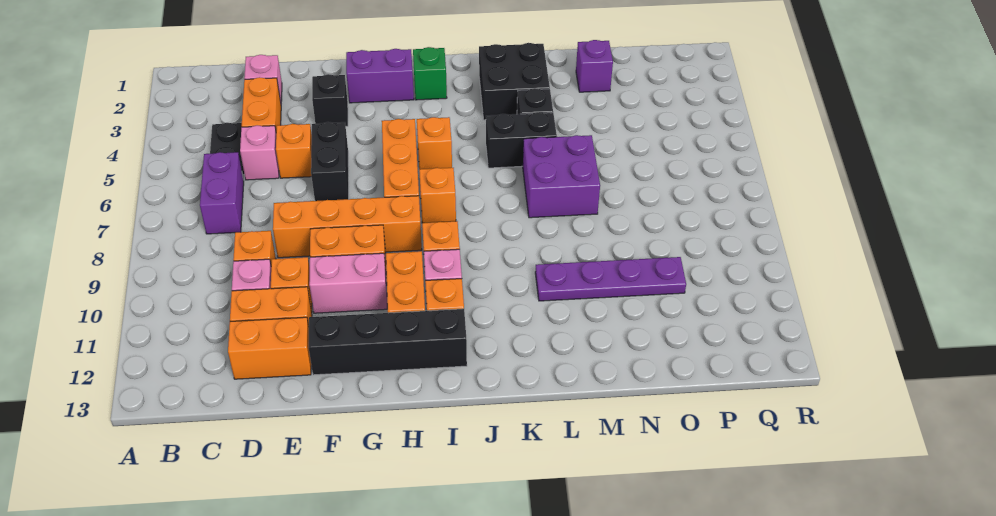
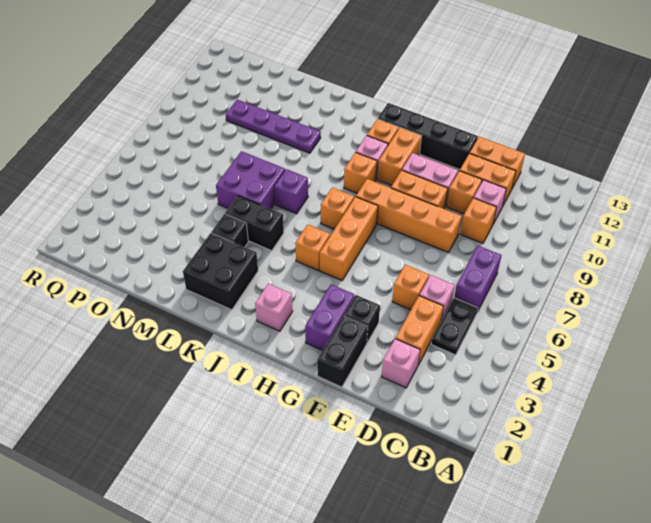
black brick F5:F6 level 1 -> black brick F1:F2 level 1
purple brick G2:H2 level 1 -> purple brick G2:G3 level 1
green brick I2 level 1 -> pink brick I2 level 1
purple brick N2 level 1 -> purple brick K7 level 1

